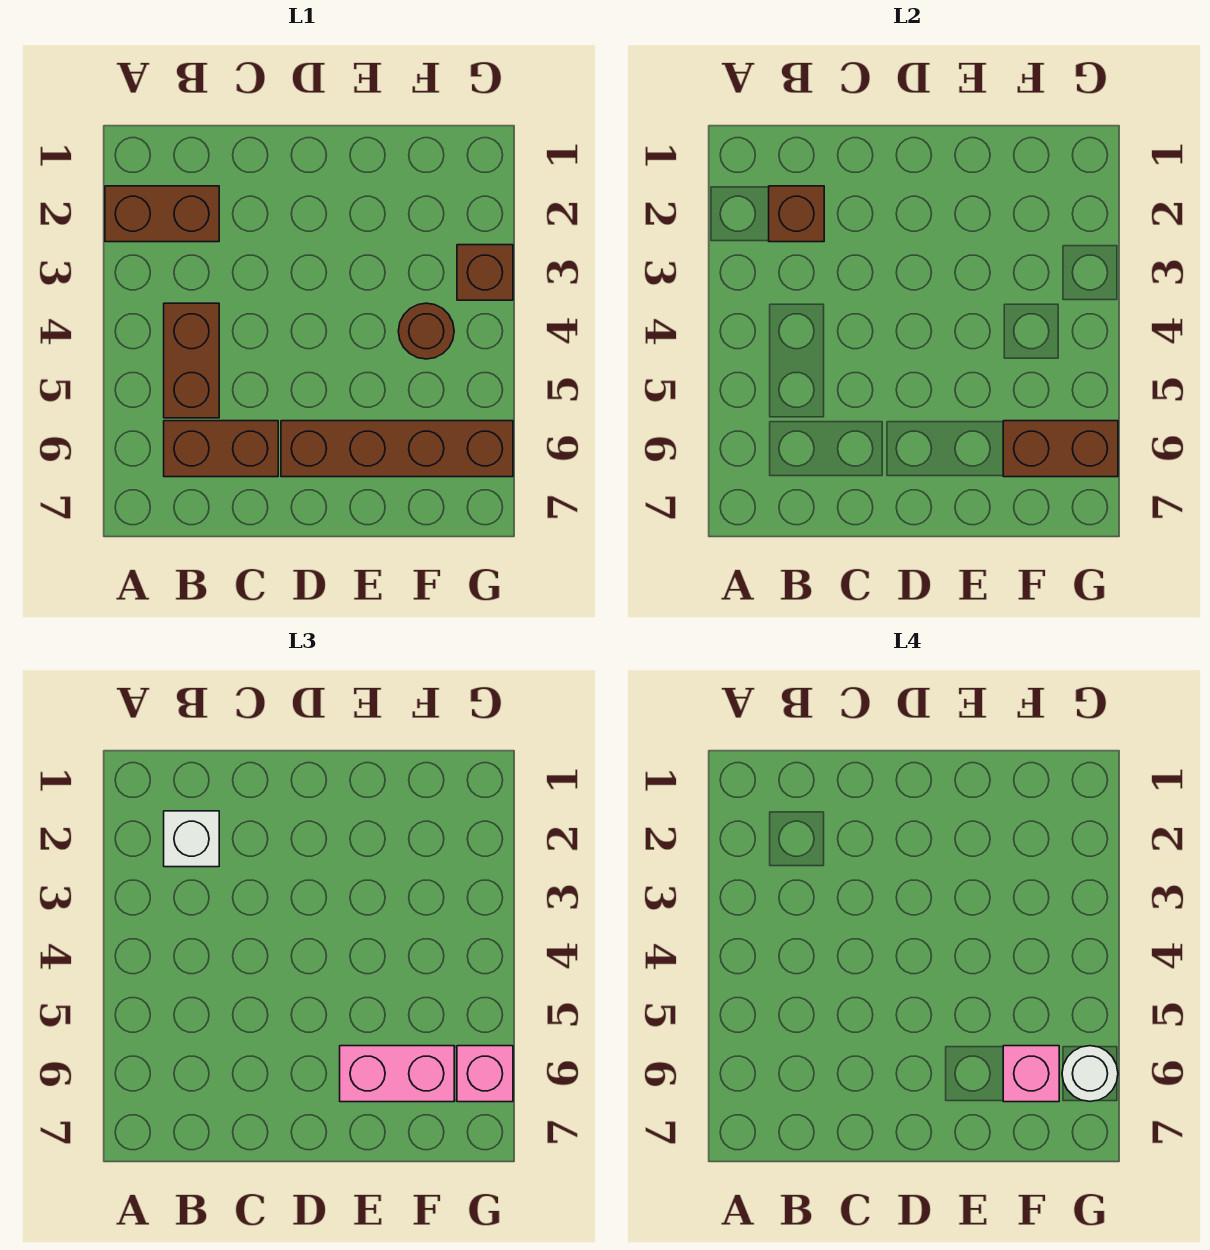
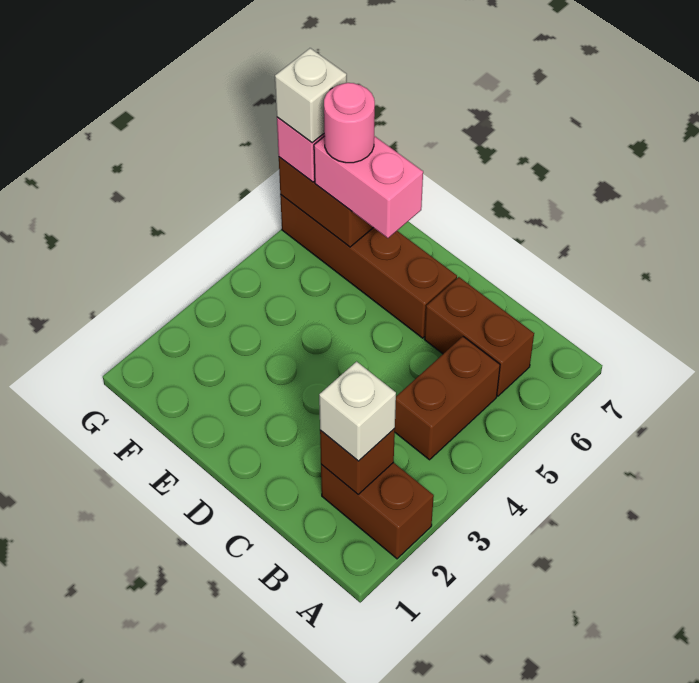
brown round brick F4 level 1 -> none
pink brick F6 level 4 -> pink round brick F6 level 4
brown brick G3 level 1 -> none
white round brick G6 level 4 -> white brick G6 level 4

